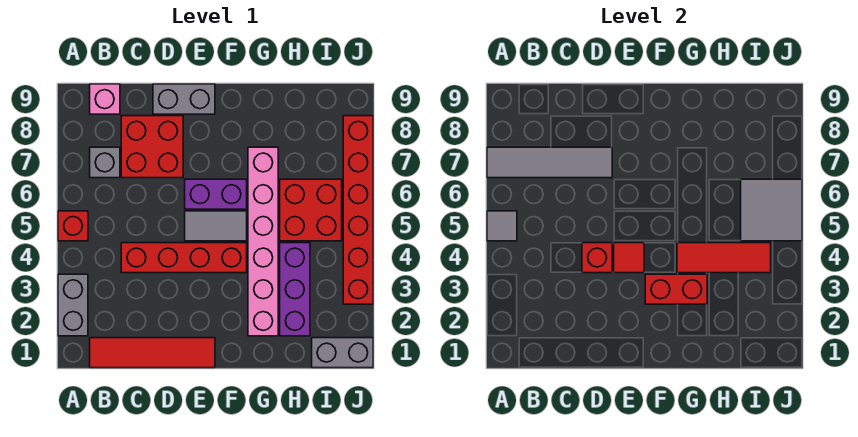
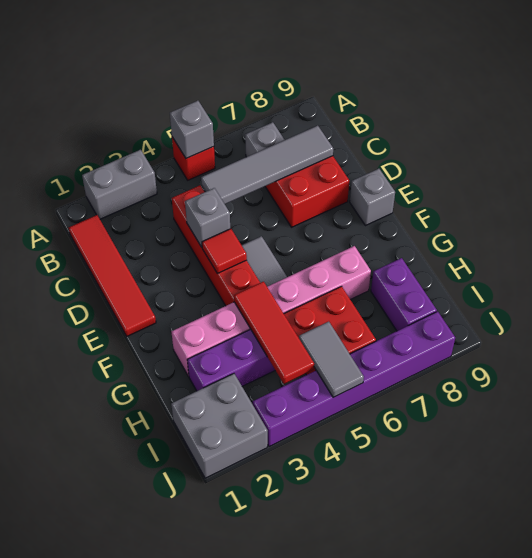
grey tile A5 level 2 -> grey brick A5 level 2
grey tile A7:D7 level 2 -> grey tile C5:C8 level 2
pink brick B9 level 1 -> none
red brick D4 level 2 -> grey brick D4 level 2
grey brick D9:E9 level 1 -> grey brick E9 level 1
purple brick E6:F6 level 1 -> purple brick H8:I8 level 1
red brick F3:G3 level 2 -> none
grey brick I1:J1 level 1 -> grey brick I1:J2 level 1
grey tile I5:J6 level 2 -> grey tile I5:J5 level 2
red brick J3:J8 level 1 -> purple brick J3:J8 level 1

